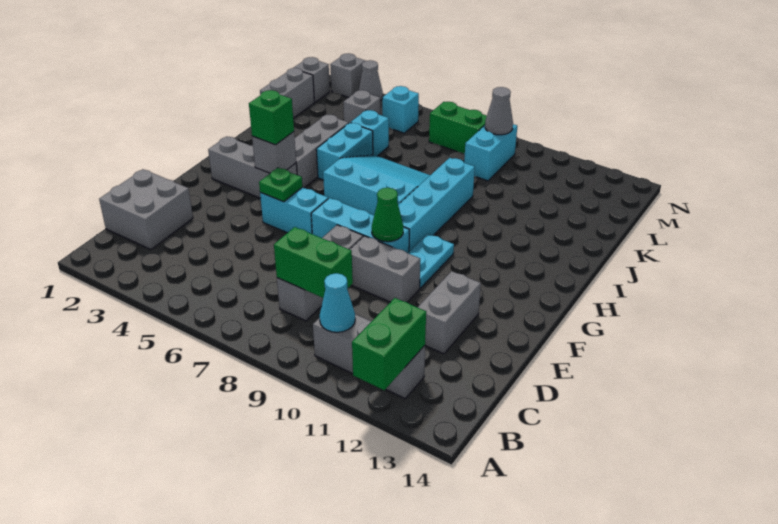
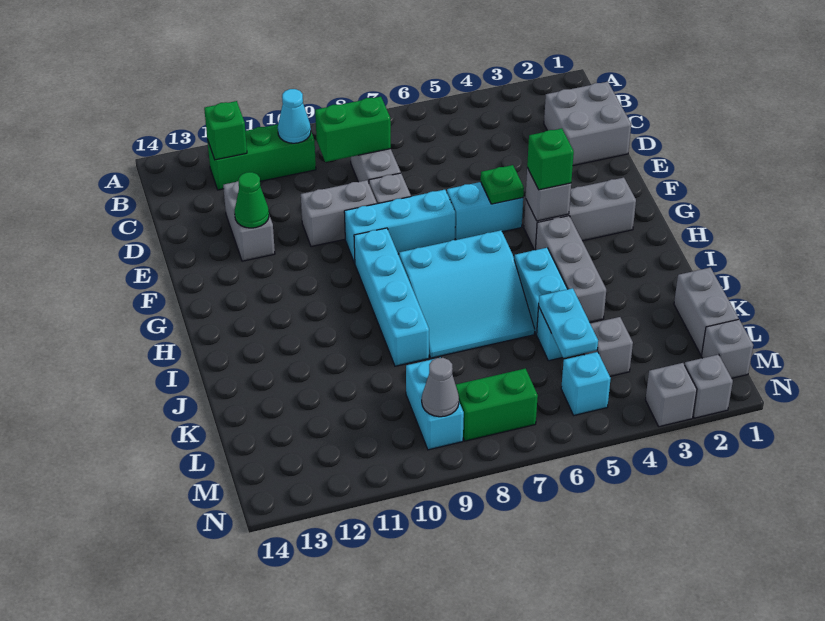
green brick A12:B12 level 2 -> green brick B12 level 2
grey brick B10:B12 level 1 -> green brick B10:B12 level 1
green cone F9 level 2 -> green cone E12 level 2
cyan plate F10:G10 level 1 -> cyan plate K5:L5 level 2
grey cone N3 level 1 -> grey brick N3 level 1

